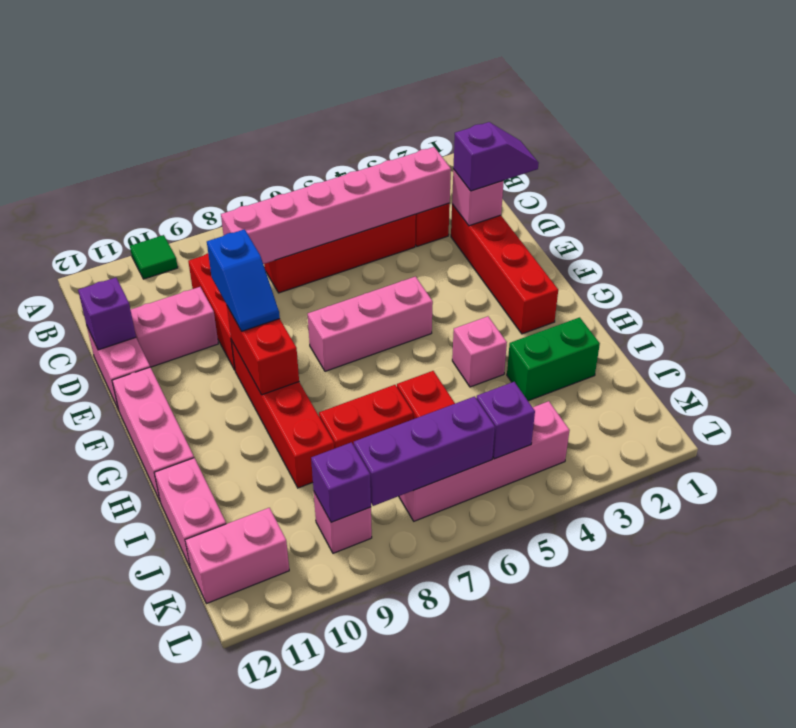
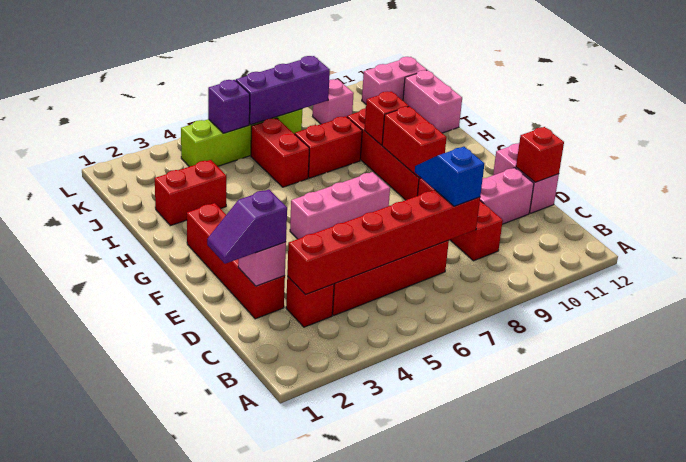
green tile A10 level 1 -> none
pink brick C3:C8 level 2 -> red brick C3:C8 level 2
purple brick D12 level 2 -> red brick D12 level 2
blue slope E9:F9 level 3 top E -> blue slope C8:D8 level 3 top C
pink brick F12:H12 level 1 -> none
pink brick H4 level 1 -> none
none -> red brick H9 level 2
green brick I2:I3 level 1 -> red brick I2:I3 level 1
pink brick K4:K7 level 1 -> lime brick K4:K7 level 1
purple brick K9 level 2 -> none

